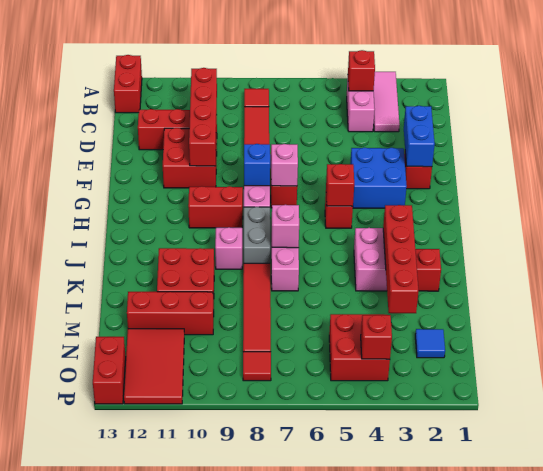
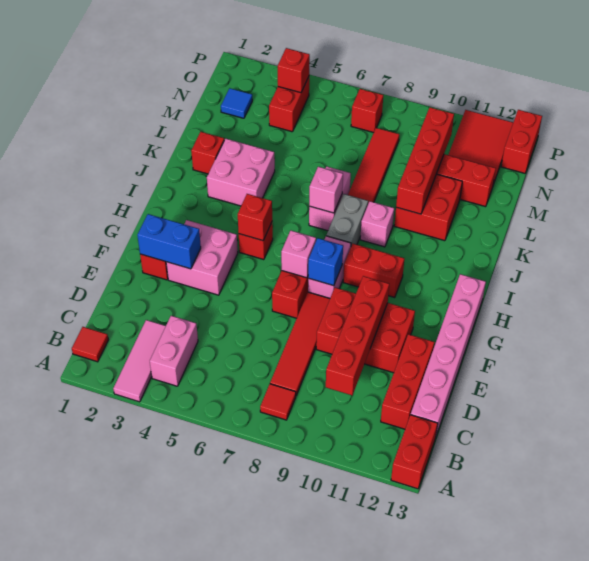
red brick B4 level 2 -> red brick O7 level 1
none -> pink brick C13:H13 level 1
red brick D10:D12 level 1 -> red brick C12:E12 level 1
blue brick E2:F2 level 2 -> blue brick F2:F3 level 2
red brick E10:F11 level 1 -> red brick E9:F11 level 1
blue brick F3:G4 level 1 -> pink brick F3:G4 level 1
red brick J3:M3 level 2 -> red brick K10:N10 level 2
red brick N4:O5 level 1 -> red brick N4:O4 level 1
red tile O8 level 1 -> red tile B1 level 1

